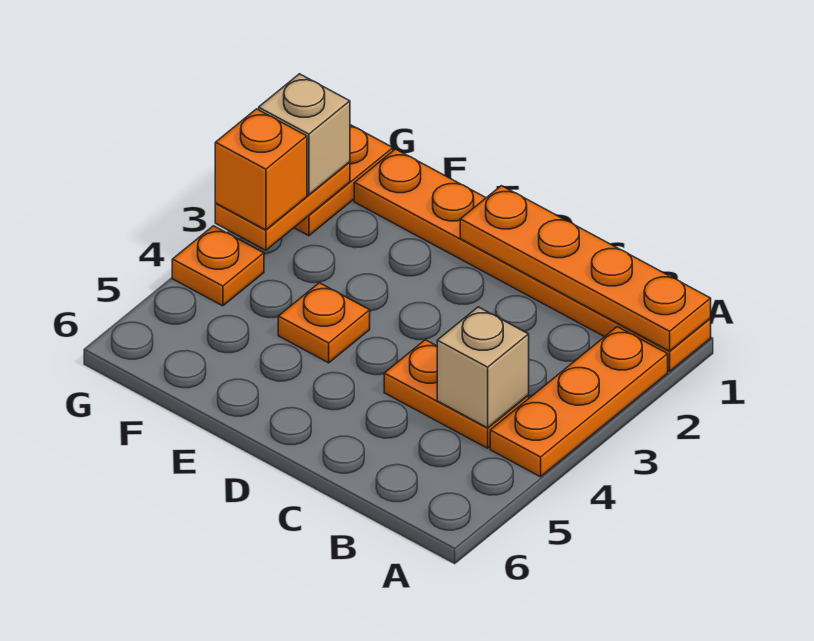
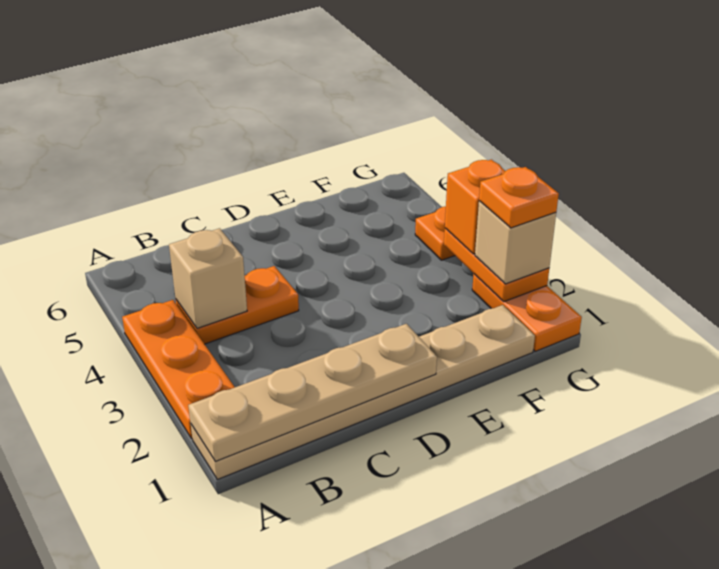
orange plate A1:F1 level 1 -> tan plate A1:F1 level 1
orange plate A1:D1 level 2 -> tan plate A1:D1 level 2
orange plate E4 level 1 -> orange plate G2 level 4

